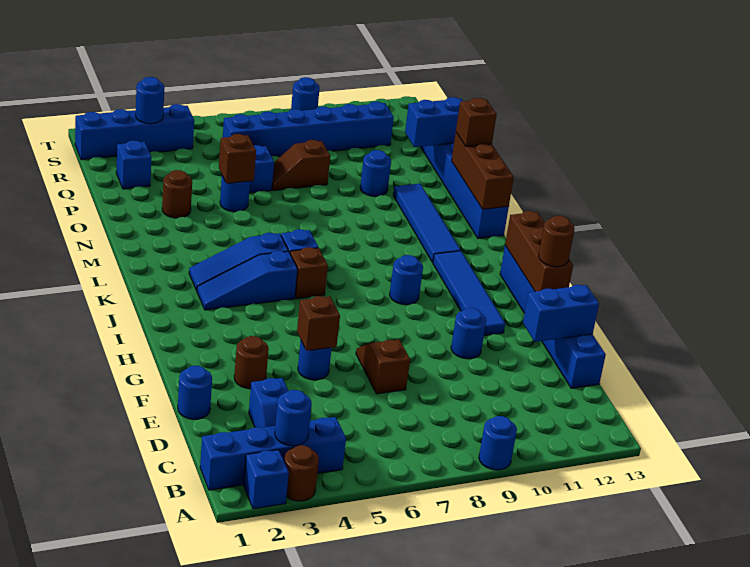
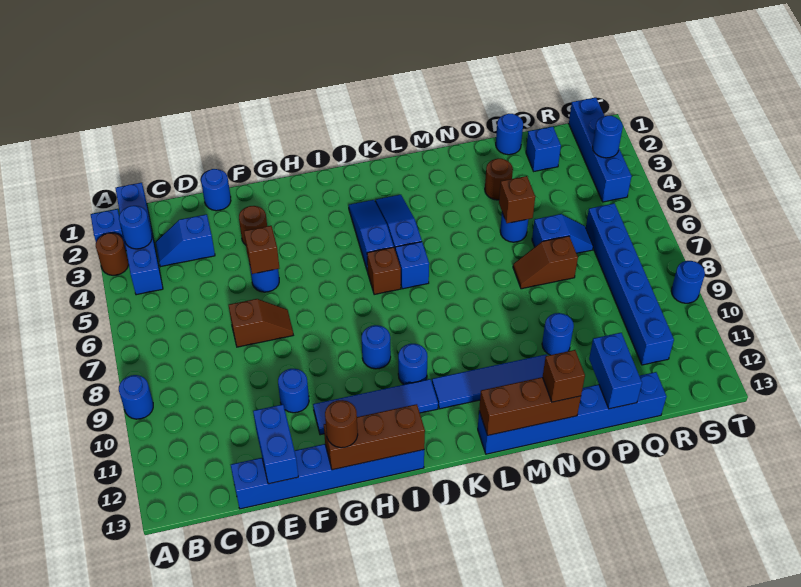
none -> blue round brick J10 level 1
none -> blue round brick P1 level 1
brown slope P7:P8 level 1 top 8 -> brown slope O7:P7 level 1 top P

